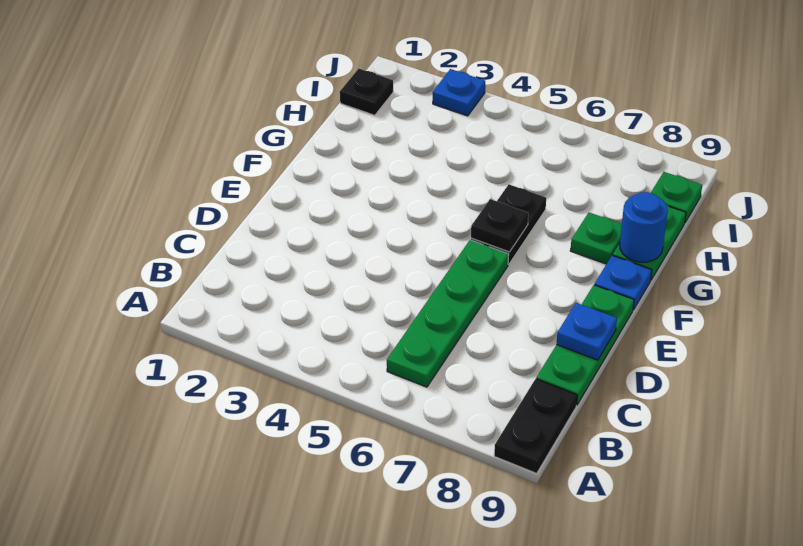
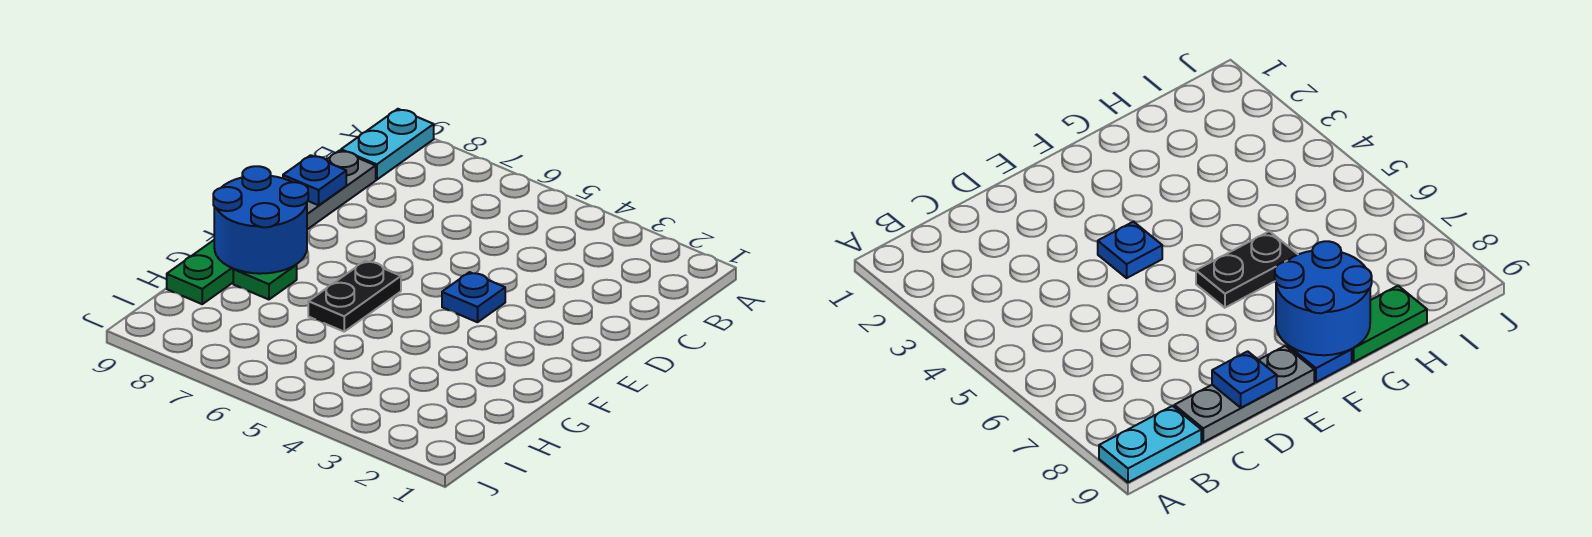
black plate A9:B9 level 1 -> cyan plate A9:B9 level 1
green plate B6:E6 level 1 -> none
green plate C9:E9 level 1 -> grey plate C9:E9 level 1
black plate F6 level 2 -> none
blue round brick G9 level 2 -> blue round brick F8:G9 level 2
black plate I1 level 1 -> none
green plate I9 level 1 -> none
blue plate J3 level 1 -> blue plate E4 level 1

